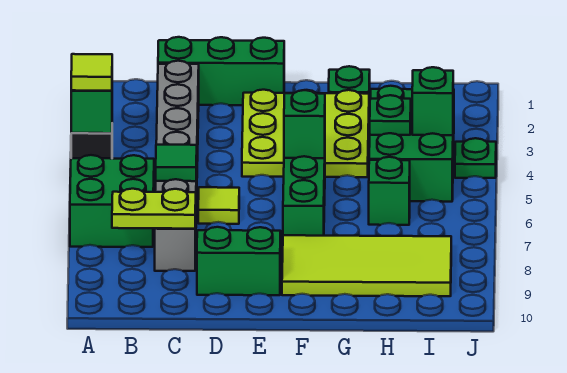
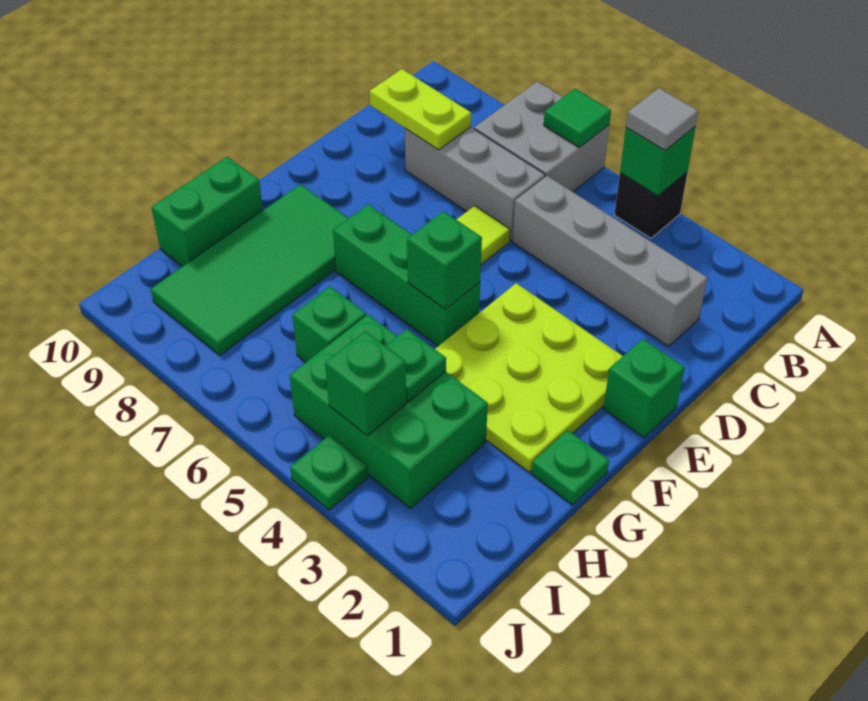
lime tile A4 level 3 -> grey tile A4 level 3
green brick A6:B7 level 1 -> grey brick A6:B7 level 1
lime plate B8:C8 level 2 -> lime plate C8:C9 level 2
green brick C1:E1 level 1 -> green brick E1 level 1
green tile C6 level 2 -> green tile A6 level 2
green brick D9:E9 level 1 -> green brick G10:H10 level 1
lime tile F8:I9 level 1 -> green tile F8:I9 level 1

